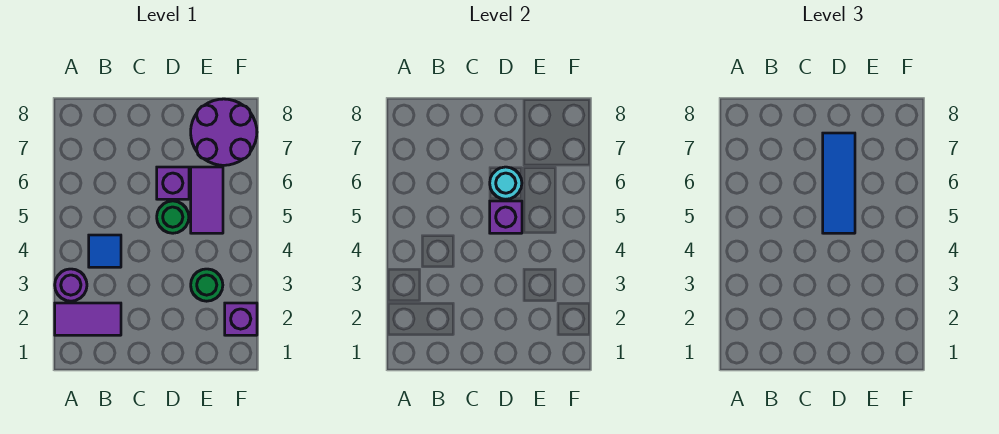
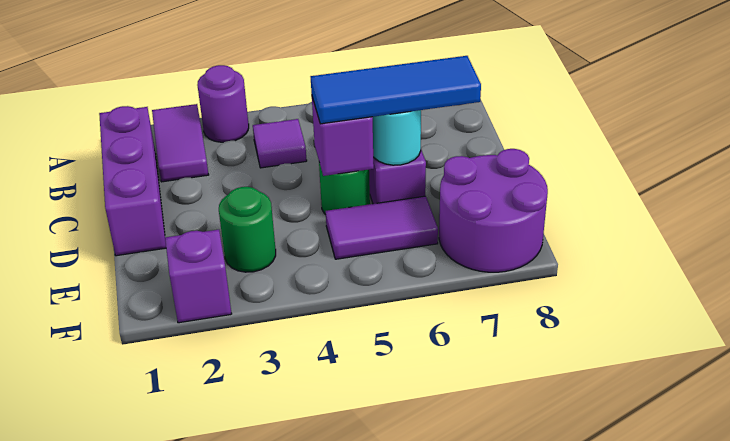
none -> purple brick B1:D1 level 1
blue tile B4 level 1 -> purple tile B4 level 1

